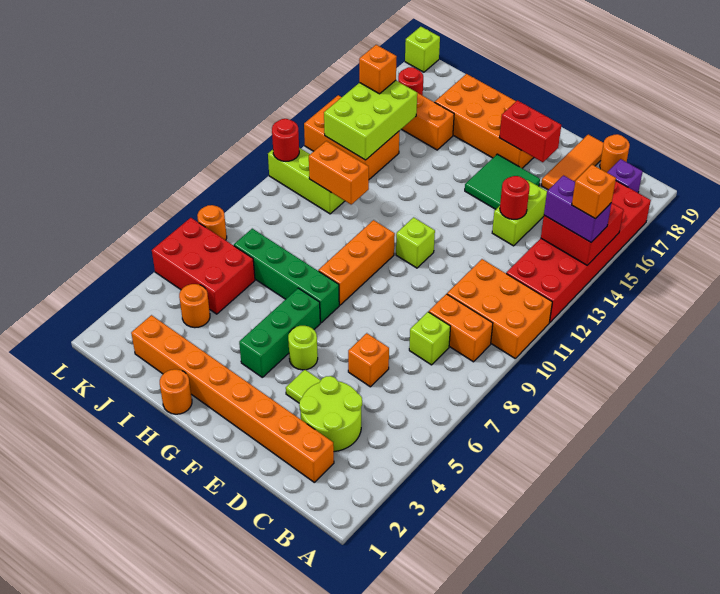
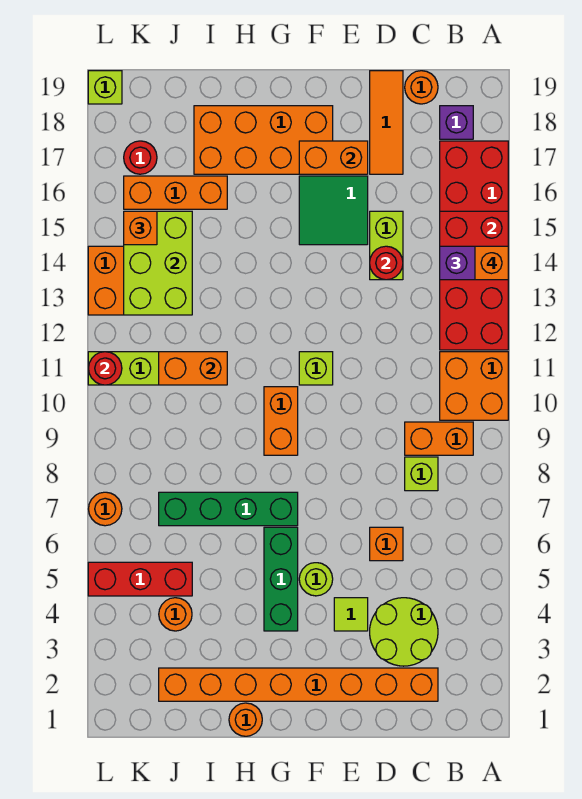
orange brick A10:C11 level 1 -> orange brick A10:B11 level 1
red brick E17:F17 level 2 -> orange brick E17:F17 level 2
orange brick G8:G10 level 1 -> orange brick G9:G10 level 1
red brick J5:L6 level 1 -> red brick J5:L5 level 1

